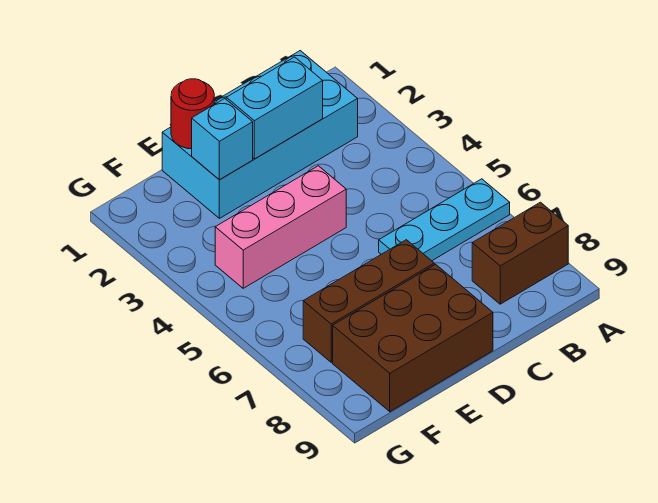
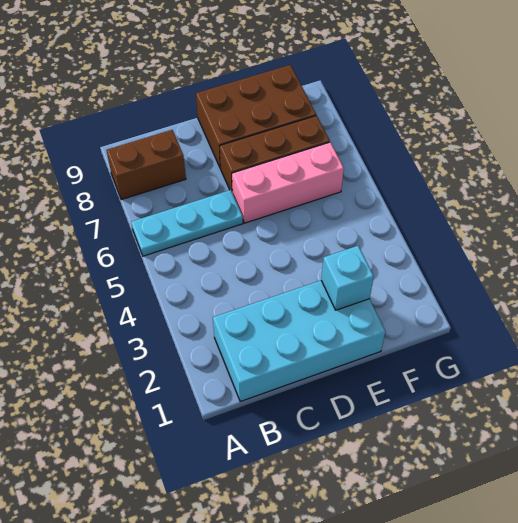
cyan brick C2:D2 level 2 -> none
pink brick D4:F4 level 1 -> pink brick D6:F6 level 1
red round brick E1 level 2 -> none

